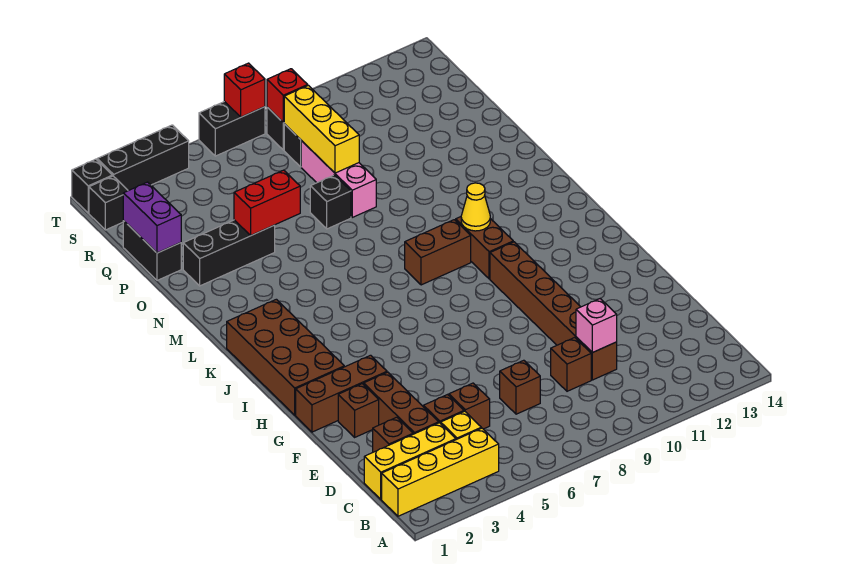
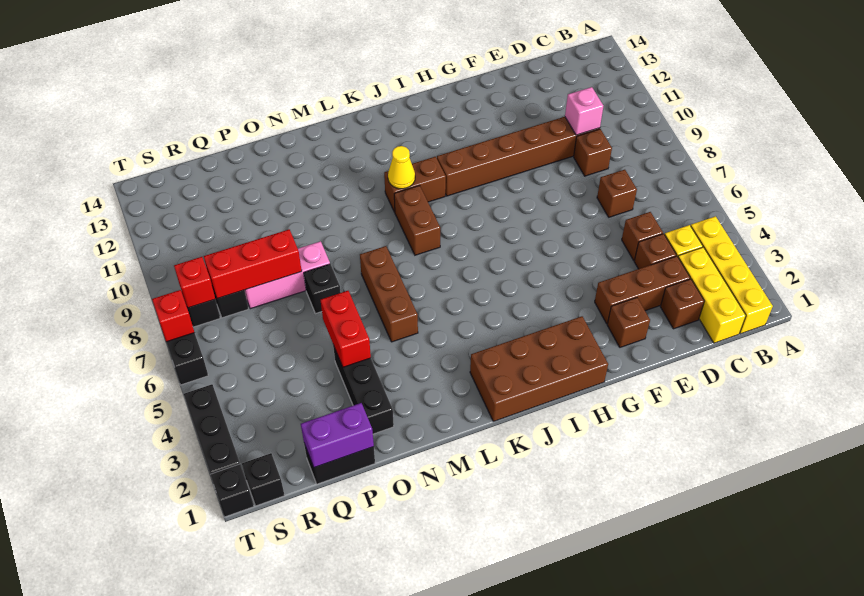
brown brick G1:G3 level 1 -> brown brick M5:M7 level 1
yellow brick P8:R8 level 2 -> red brick P8:R8 level 2

